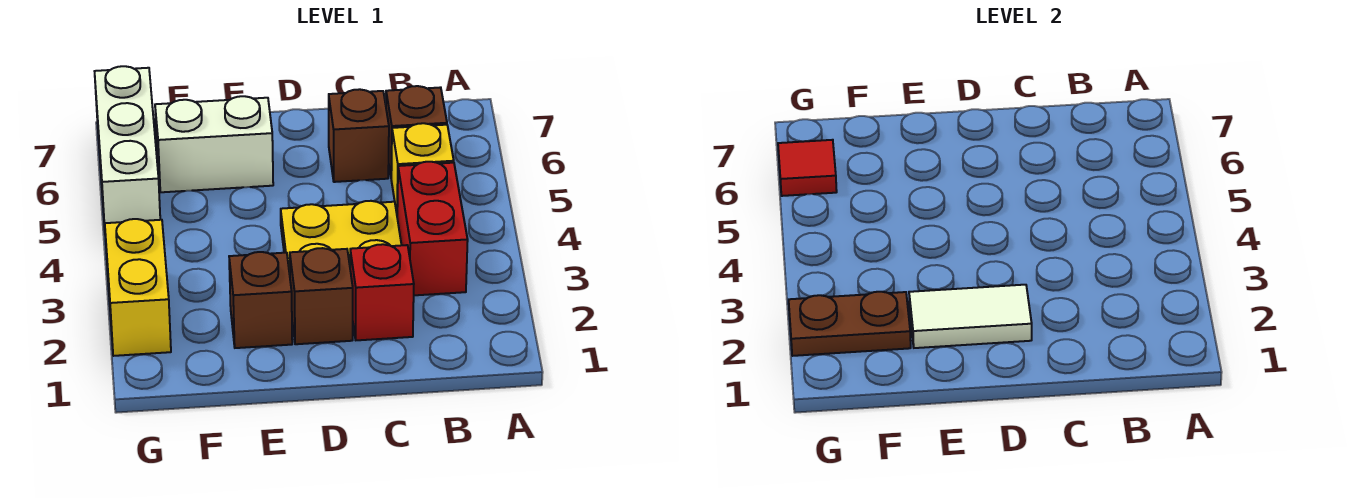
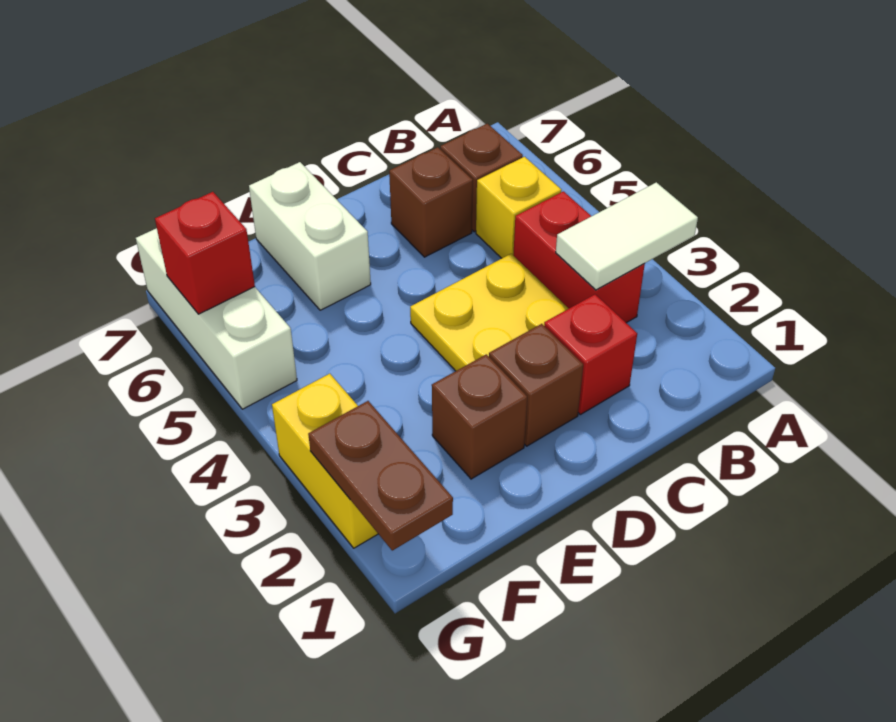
white tile D2:E2 level 2 -> white tile A3:B3 level 2
white brick E6:F6 level 1 -> white brick E6:E7 level 1
brown plate F2:G2 level 2 -> brown plate G1:G2 level 2
red tile G6 level 2 -> red brick G6 level 2

